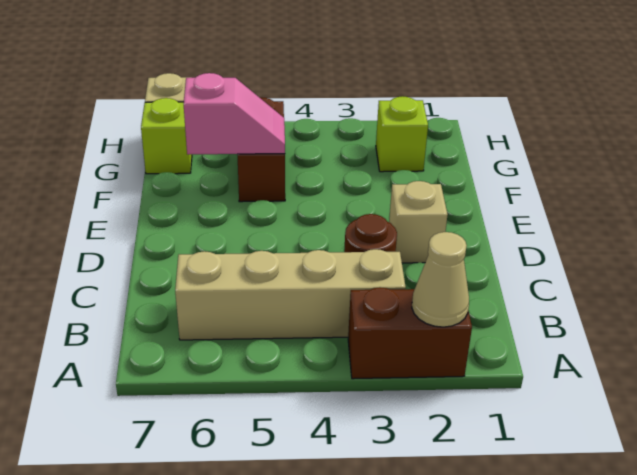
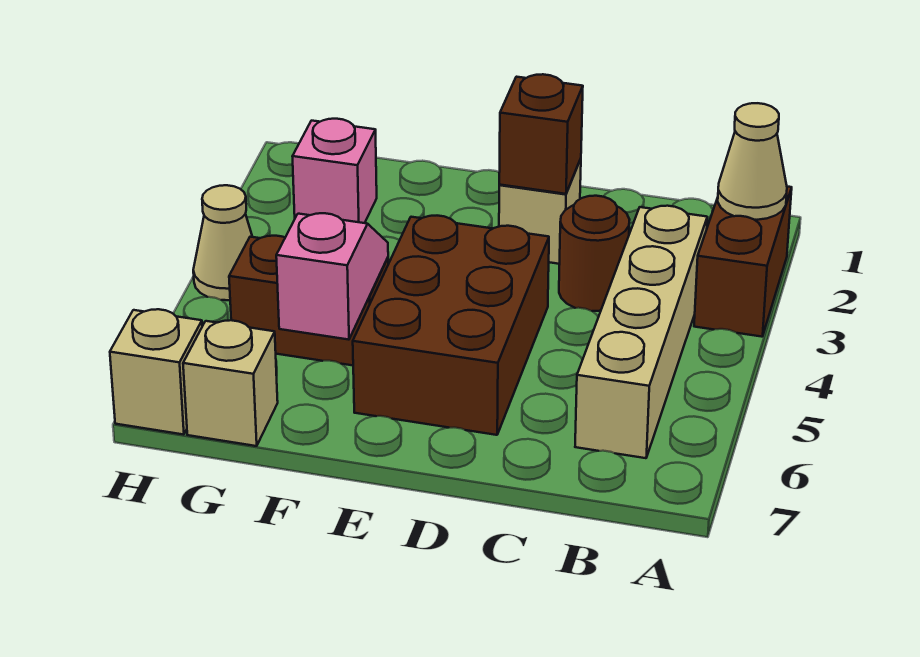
none -> brown brick D2 level 2
none -> brown brick D4:E6 level 1
lime brick G2 level 1 -> pink brick G2 level 1
lime brick G7 level 1 -> tan brick G7 level 1
none -> tan cone H4 level 1

